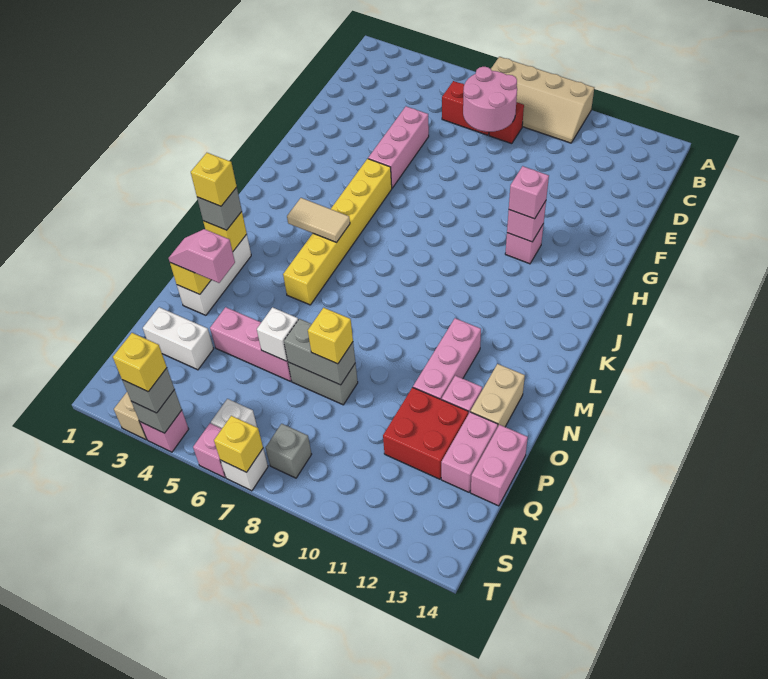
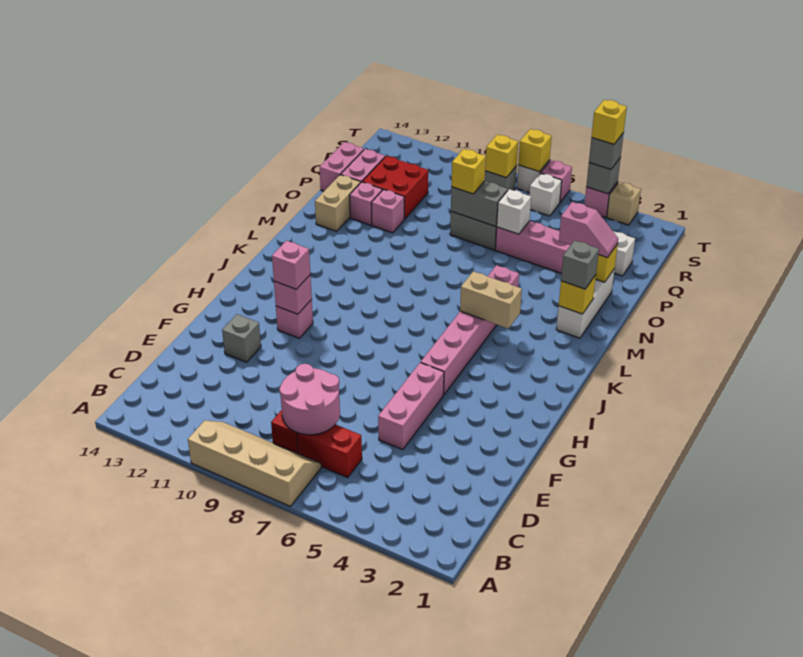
none -> grey brick F12 level 1
yellow brick H5:M5 level 1 -> pink brick H5:M5 level 1
tan tile K4:K5 level 2 -> tan brick K4:K5 level 2
yellow brick M2 level 4 -> yellow brick S8 level 2
pink brick M11:O11 level 1 -> pink brick O11 level 1

